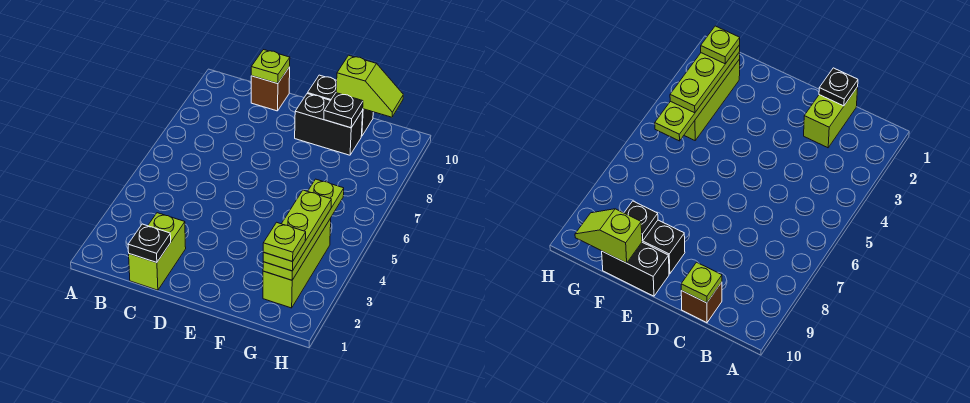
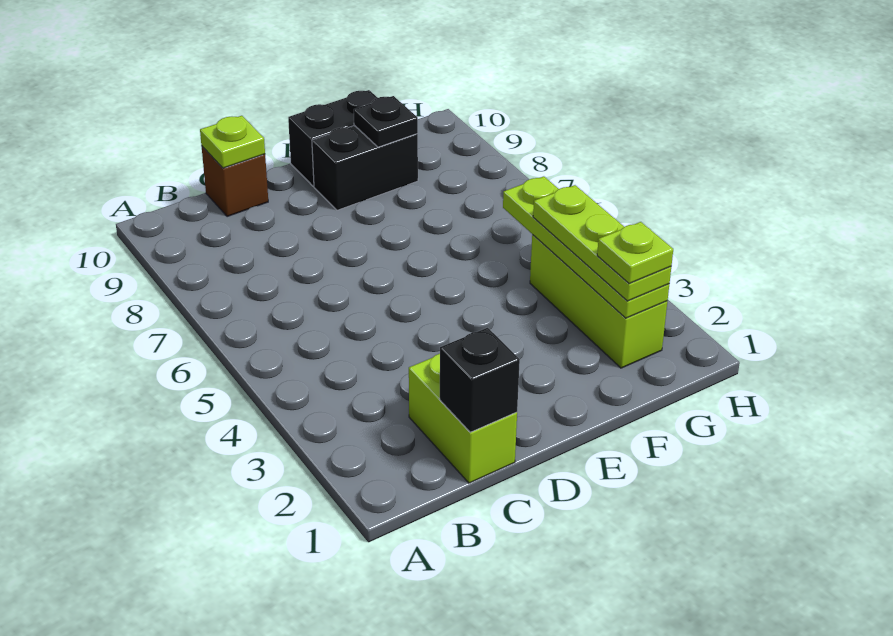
black plate C1 level 2 -> black brick C1 level 2
lime slope F10:G10 level 2 top F -> none

